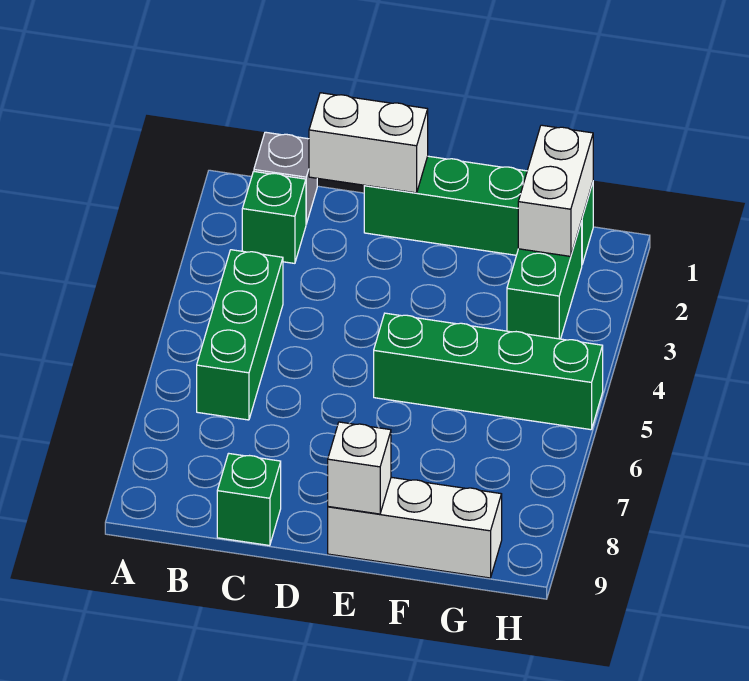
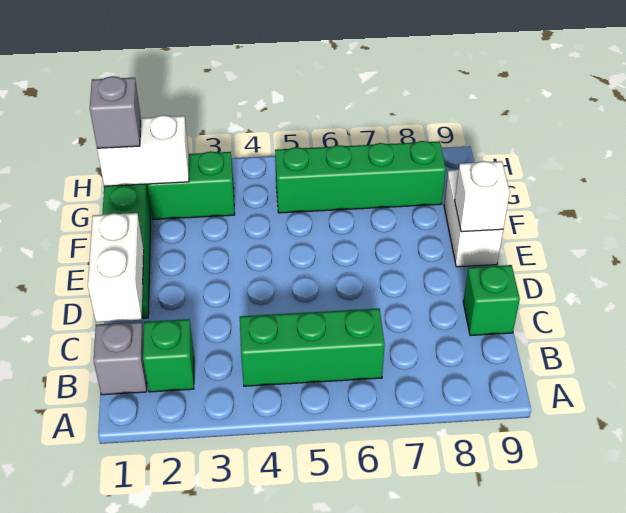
green brick E5:H5 level 1 -> green brick G5:G8 level 1
white brick E9:G9 level 1 -> white brick E9:F9 level 1
none -> grey brick G1 level 3

